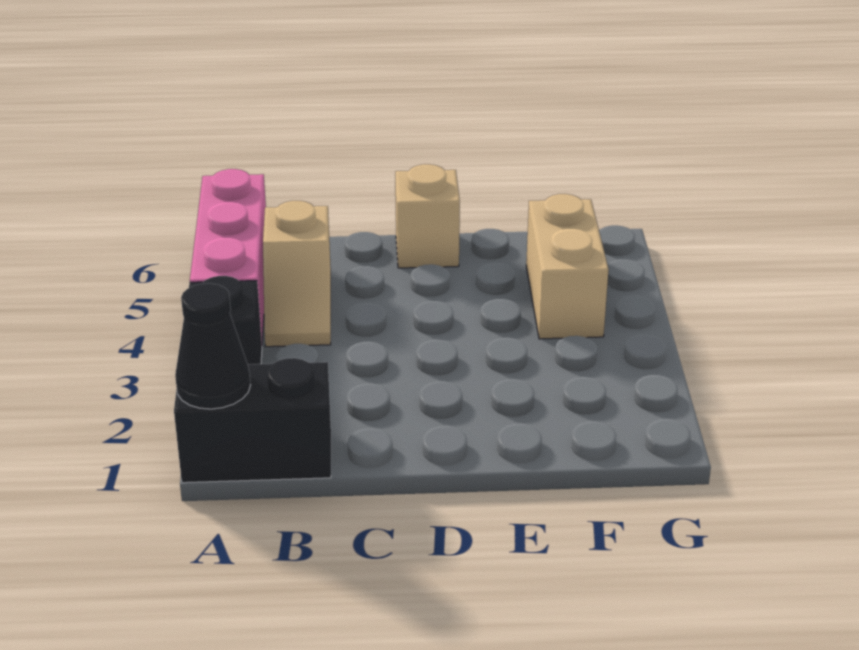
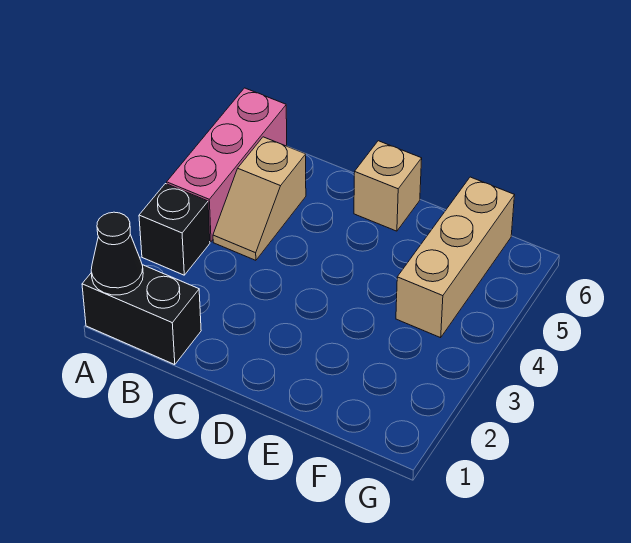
tan brick F4:F5 level 1 -> tan brick F4:F6 level 1

